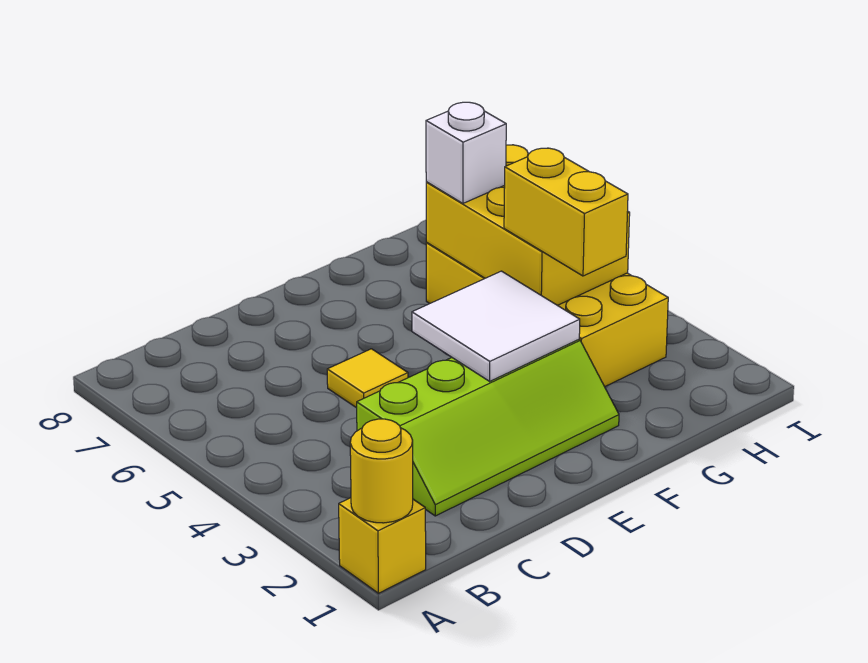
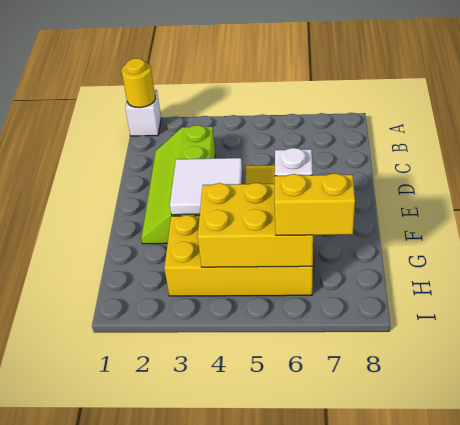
yellow brick A1 level 1 -> white brick A1 level 1
yellow brick G3:G4 level 3 -> yellow brick H6:H7 level 3

